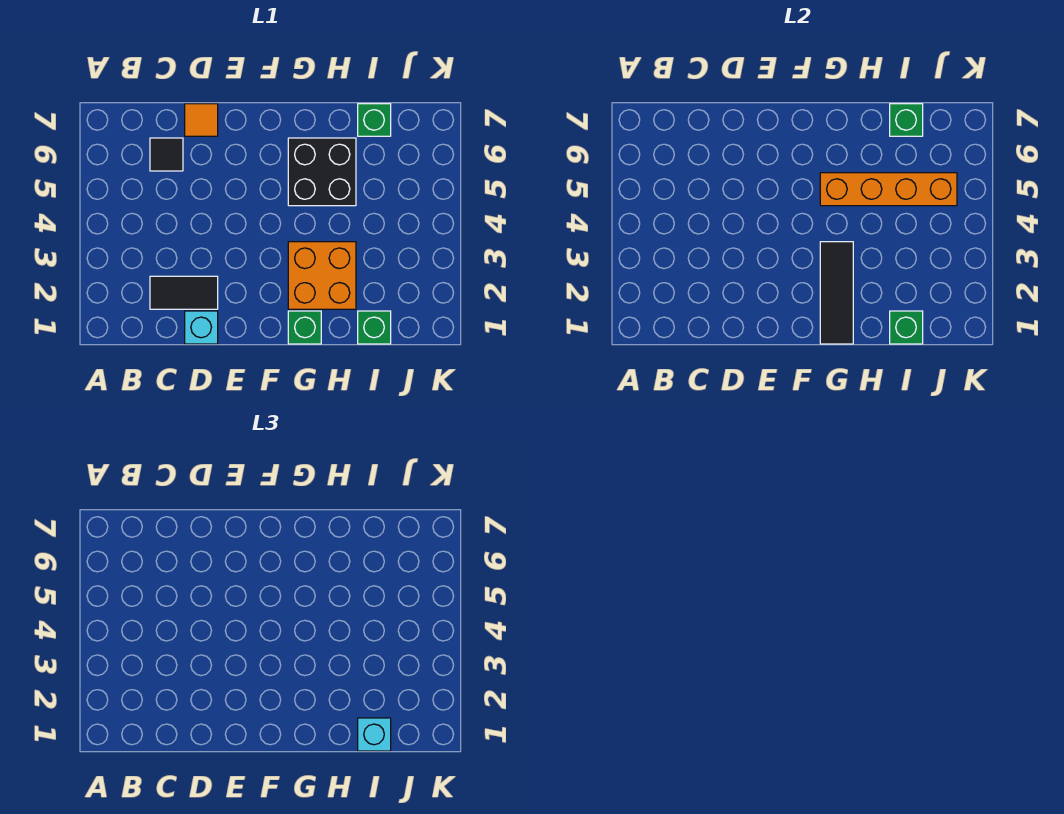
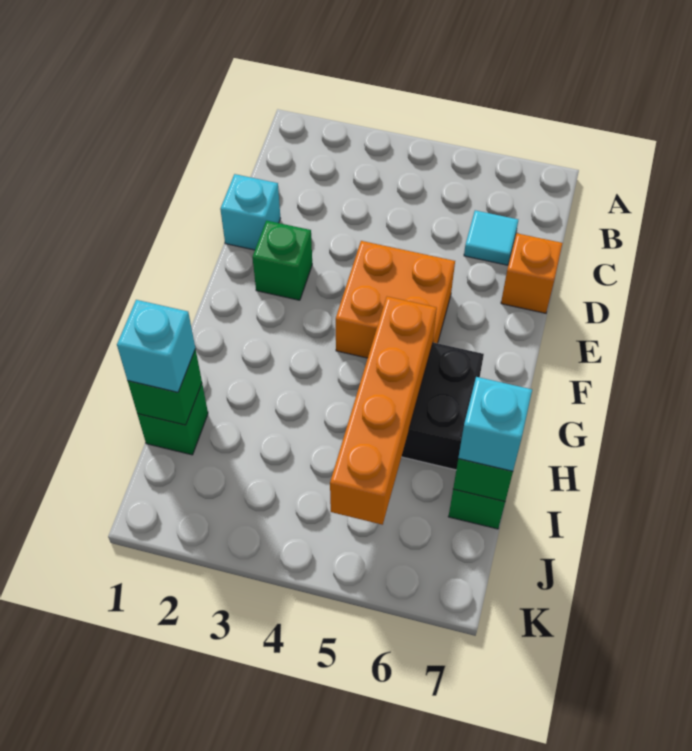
black tile C2:D2 level 1 -> none
black tile C6 level 1 -> cyan tile C6 level 1
orange tile D7 level 1 -> orange brick D7 level 1
green brick G1 level 1 -> green brick E2 level 1
black tile G1:G3 level 2 -> none
orange brick G2:H3 level 1 -> orange brick E4:F5 level 1
none -> cyan brick I7 level 3

